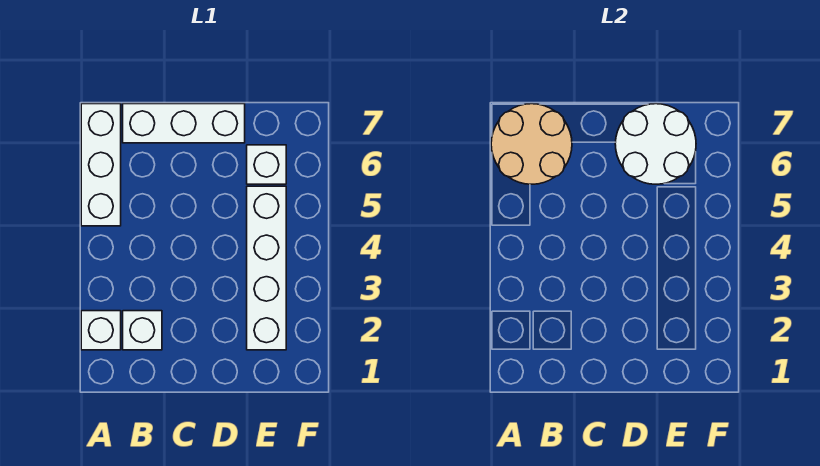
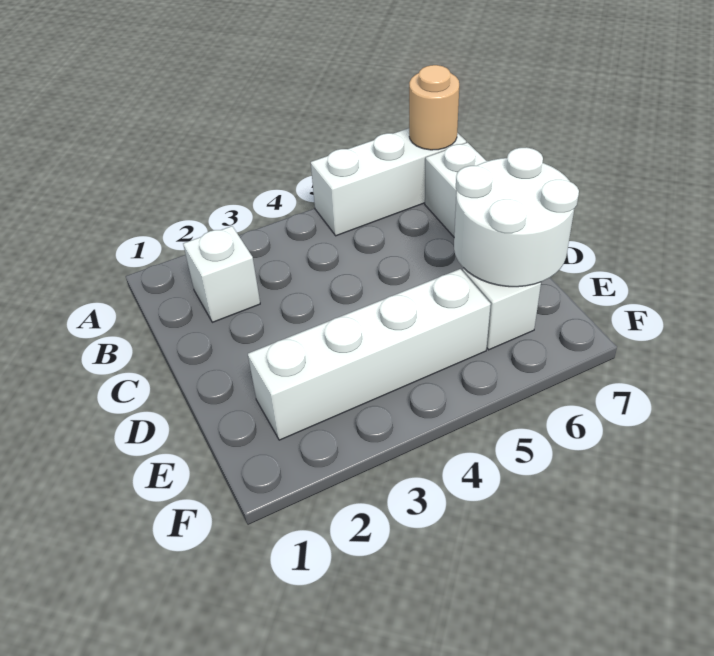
white brick A2 level 1 -> none
tan round brick A6:B7 level 2 -> tan round brick A7 level 2

